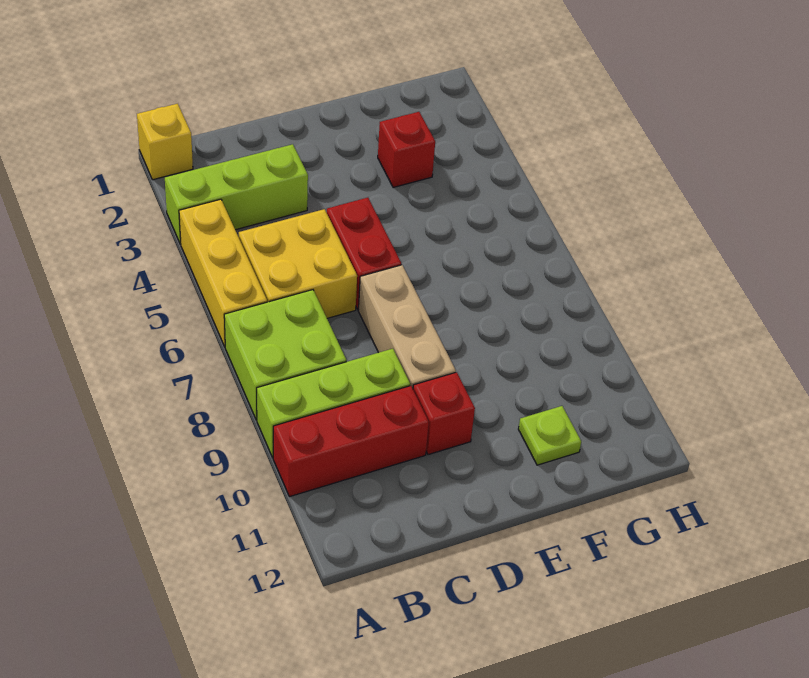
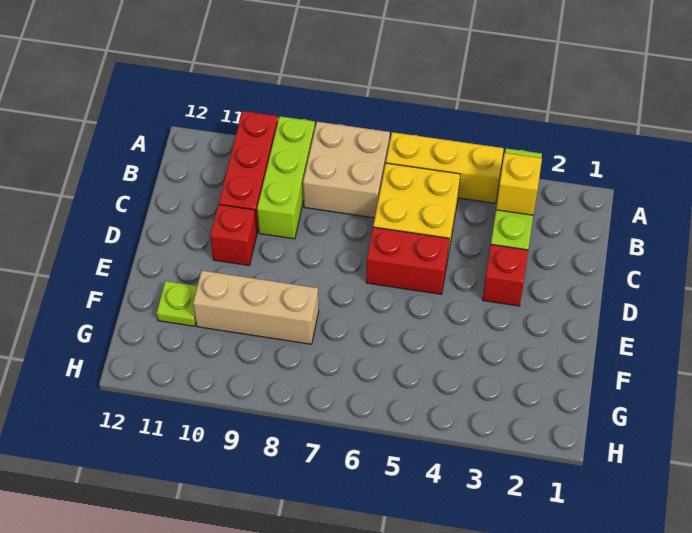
yellow brick A1 level 1 -> yellow brick B3 level 2
lime brick A7:B8 level 1 -> tan brick A7:B8 level 1
tan brick D7:D9 level 1 -> tan brick F8:F10 level 1
red brick F3 level 1 -> red brick D3 level 1

